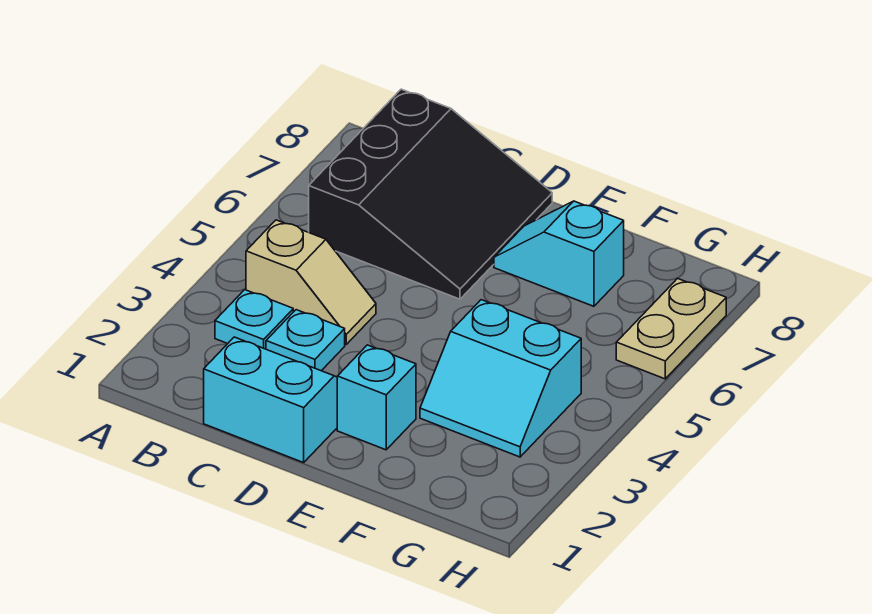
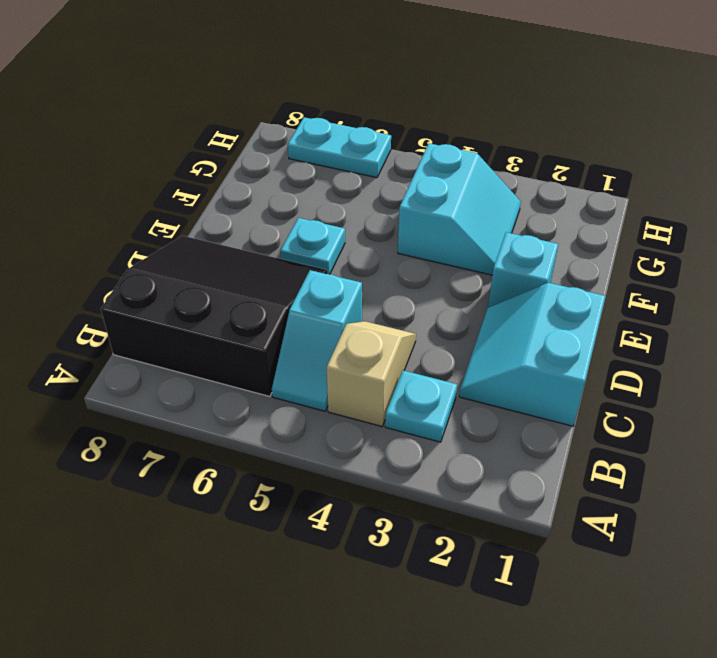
cyan plate C3 level 1 -> cyan plate E6 level 1
cyan slope E7:F7 level 1 top F -> cyan slope B5:C5 level 1 top C
tan plate H6:H7 level 1 -> cyan plate H6:H7 level 1

